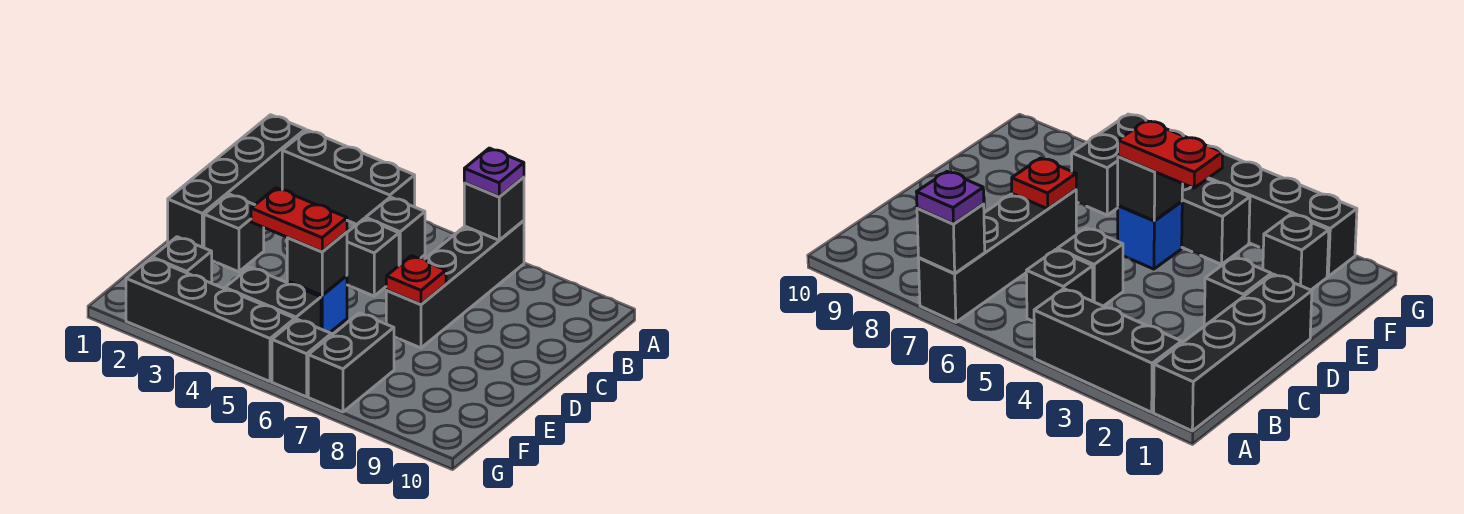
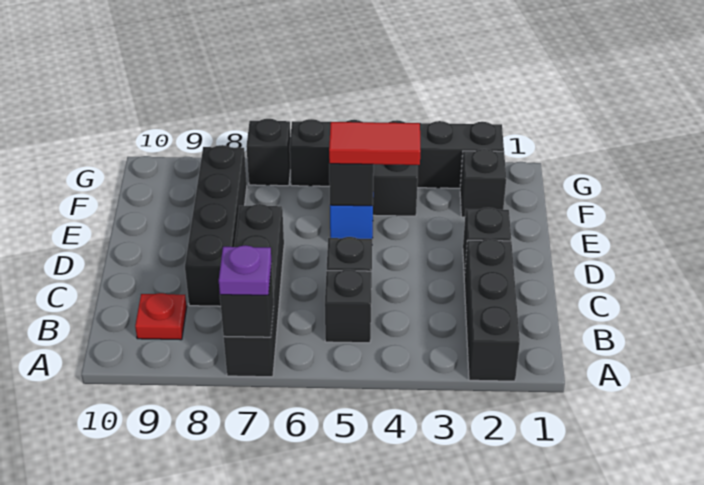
black brick A1:D1 level 1 -> black brick C8:F8 level 1
black brick A2:A4 level 1 -> black brick A2:C2 level 1
red plate D7 level 2 -> red plate B9 level 1
red plate E4:E5 level 3 -> red tile E4:E5 level 3
black brick F7:G7 level 1 -> black brick G7 level 1

